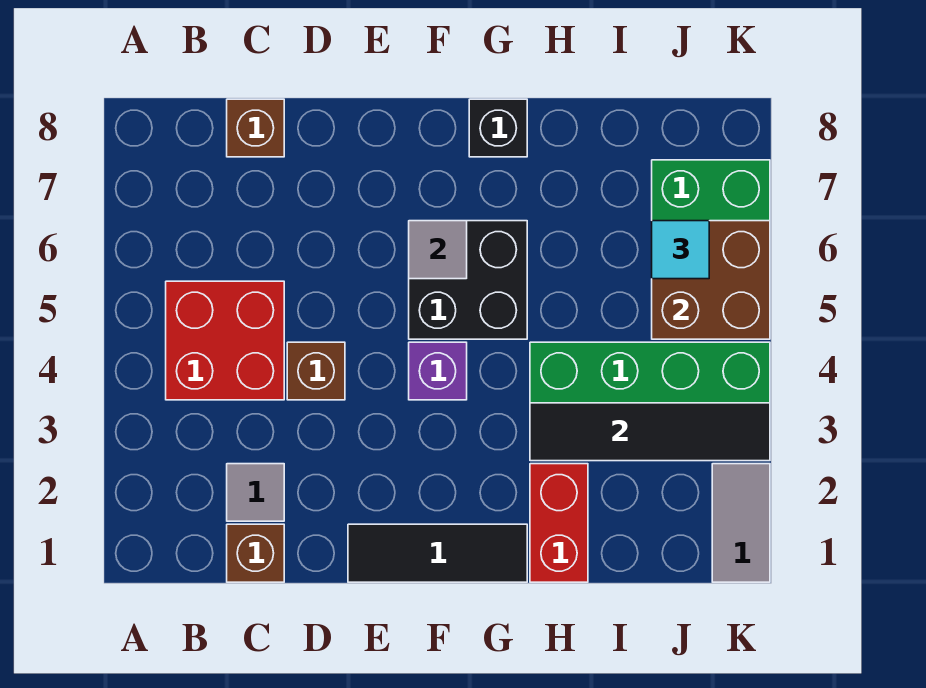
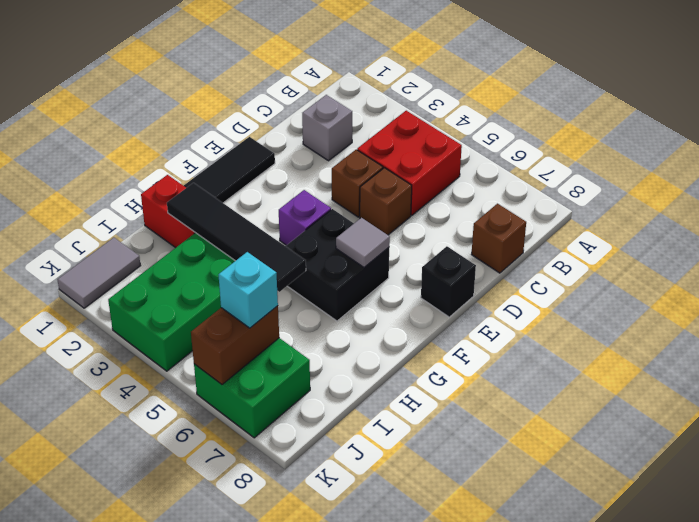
brown brick C1 level 1 -> brown brick D5 level 1
grey tile C2 level 1 -> grey brick C2 level 1
black brick G8 level 1 -> black brick E8 level 1
black tile H3:K3 level 2 -> black tile H2:H5 level 2
brown brick J5:K6 level 2 -> brown brick J6:K6 level 2
cyan tile J6 level 3 -> cyan brick J6 level 3
grey tile K1:K2 level 1 -> grey tile J1:K1 level 1

